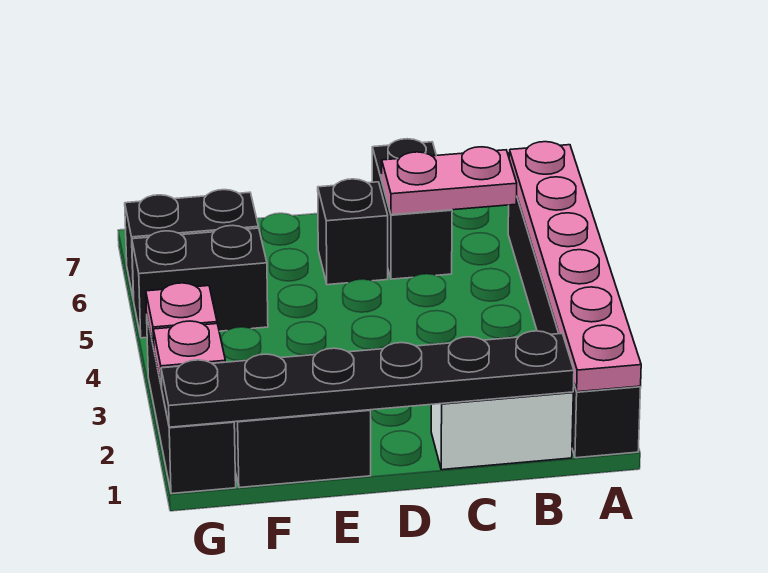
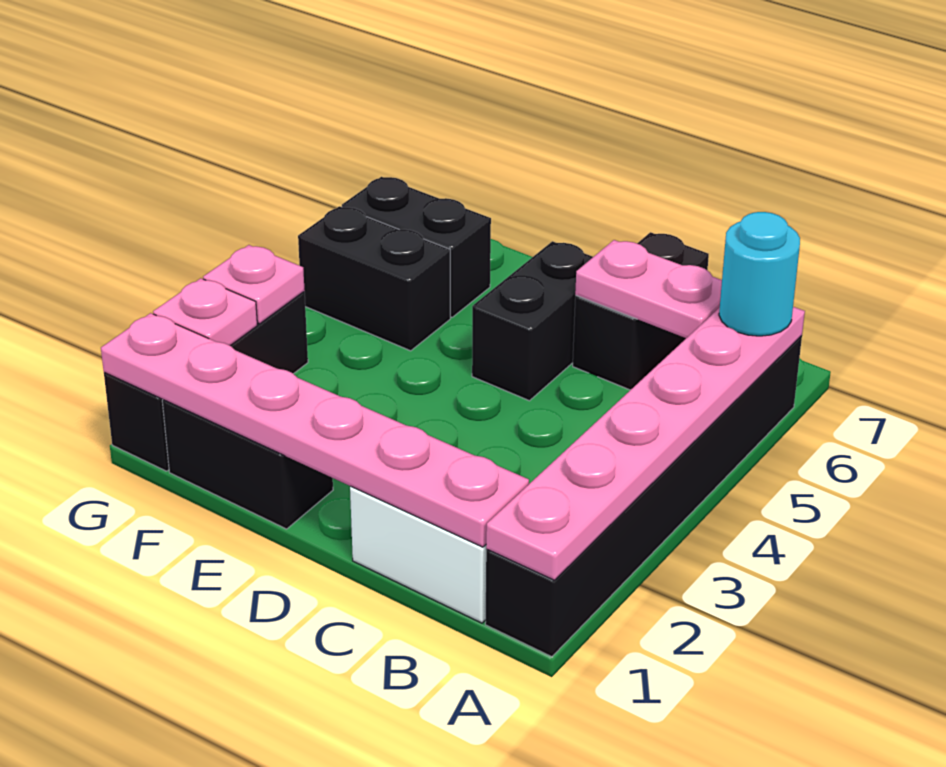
none -> cyan round brick A6 level 3
black plate B1:G1 level 2 -> pink plate B1:G1 level 2
black brick D6 level 1 -> black brick D5:D6 level 1

